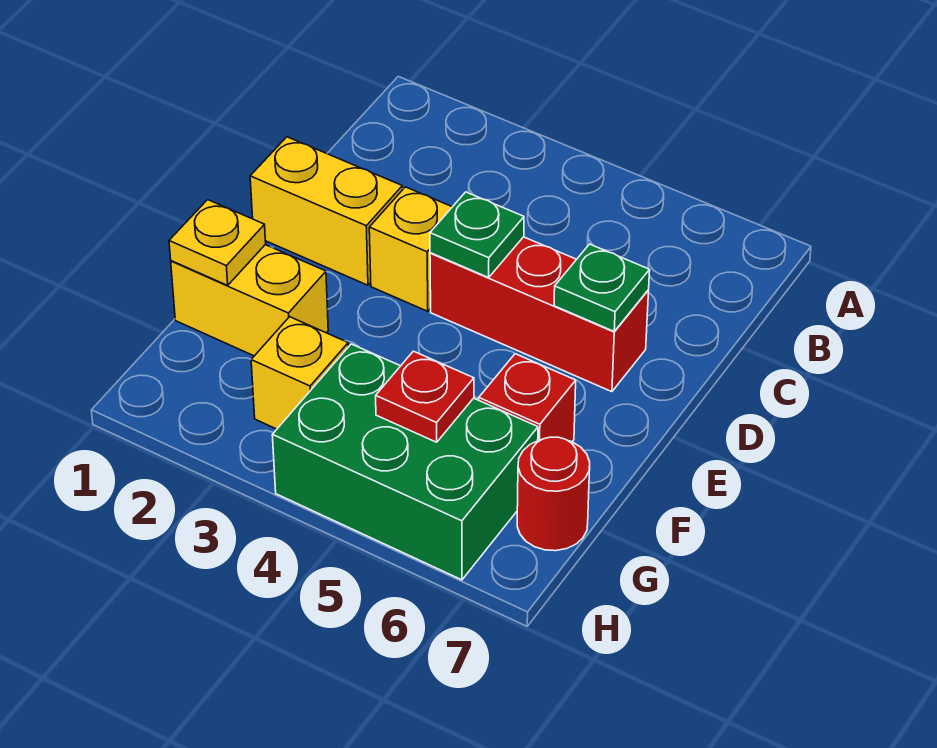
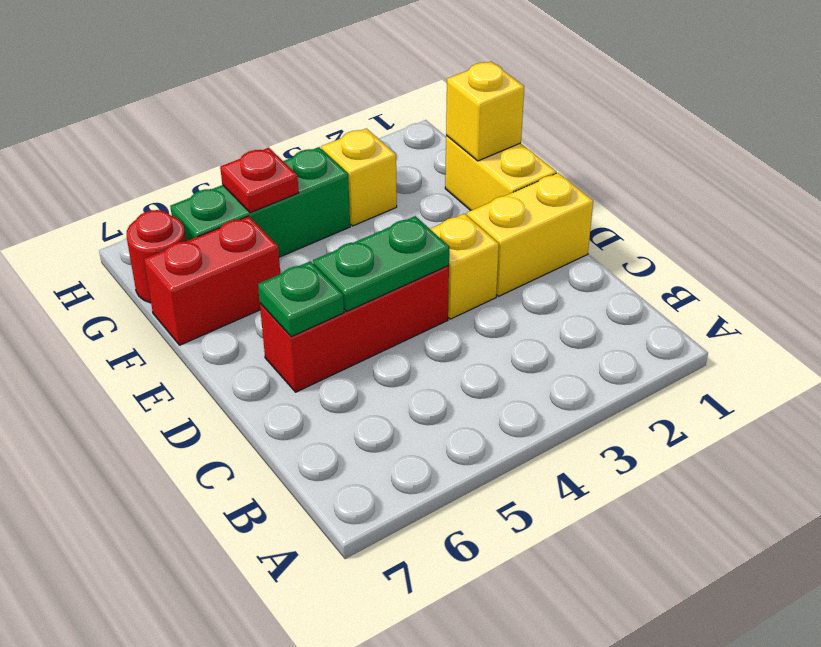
green plate D4 level 2 -> green plate D4:D5 level 2
yellow brick F1:F2 level 1 -> yellow brick E1:F1 level 1
yellow plate F1 level 2 -> yellow brick F1 level 2
red brick F6 level 1 -> red brick F6:F7 level 1
green brick G4:H6 level 1 -> green brick G4:G6 level 1

